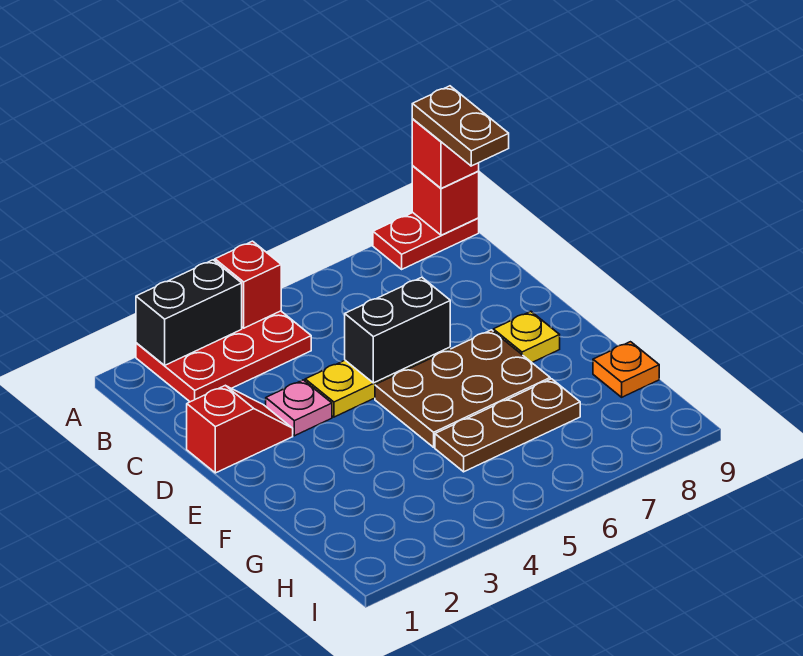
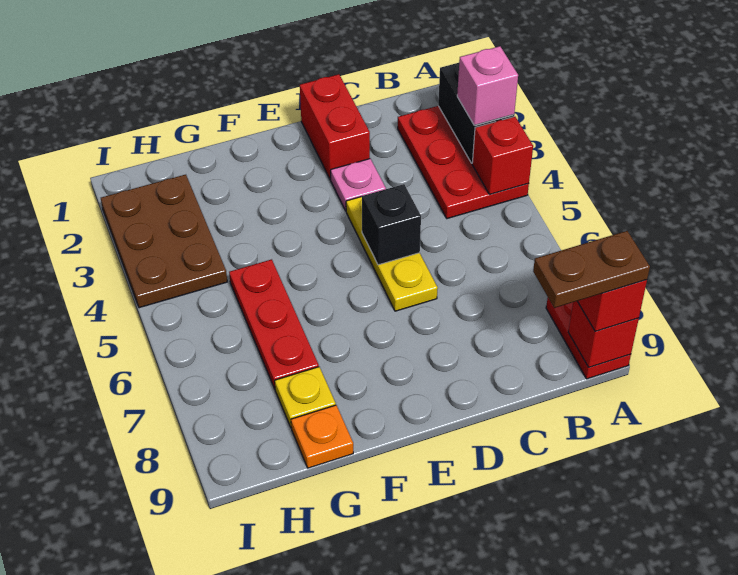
none -> pink brick A3 level 3
red slope D1:D2 level 1 top 1 -> red brick D1:D2 level 1
black brick D5:D6 level 2 -> black brick D5 level 2
brown plate E5:F7 level 1 -> brown plate H2:I4 level 1
yellow plate E8 level 1 -> yellow plate G8 level 1
brown plate G5:G7 level 1 -> red plate G5:G7 level 1

